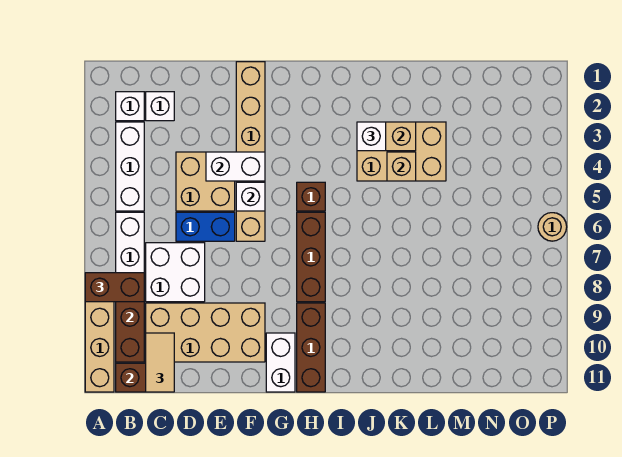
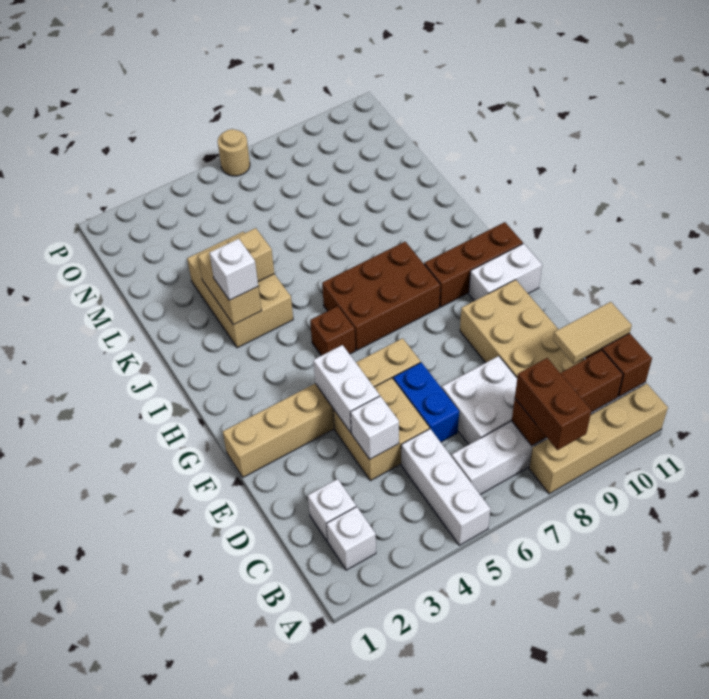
white brick B3:B5 level 1 -> white brick A5:C5 level 1
white brick F5 level 2 -> white brick D4 level 2
brown brick H6:H8 level 1 -> brown brick H6:I8 level 1

